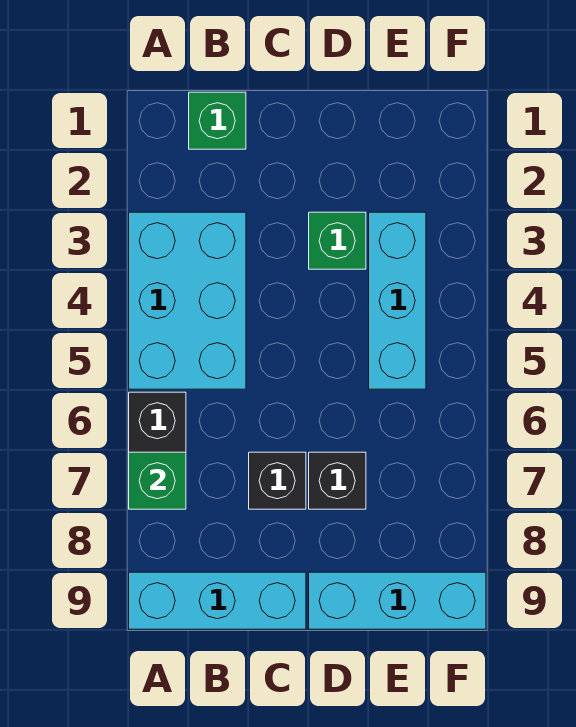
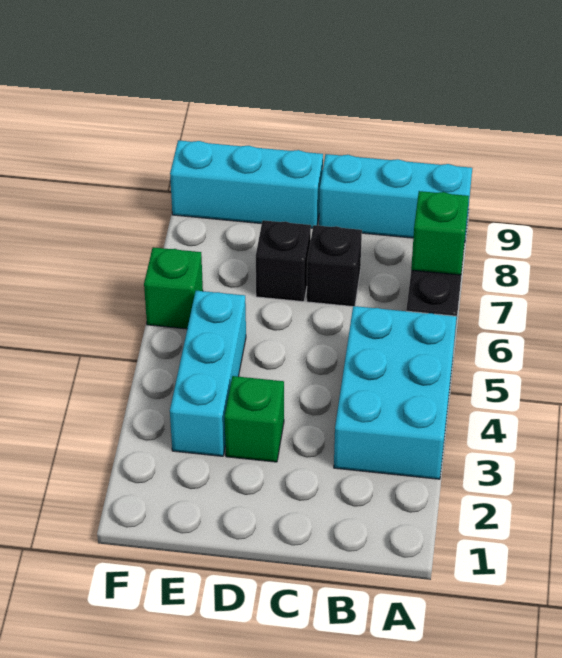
green brick B1 level 1 -> green brick F6 level 1

